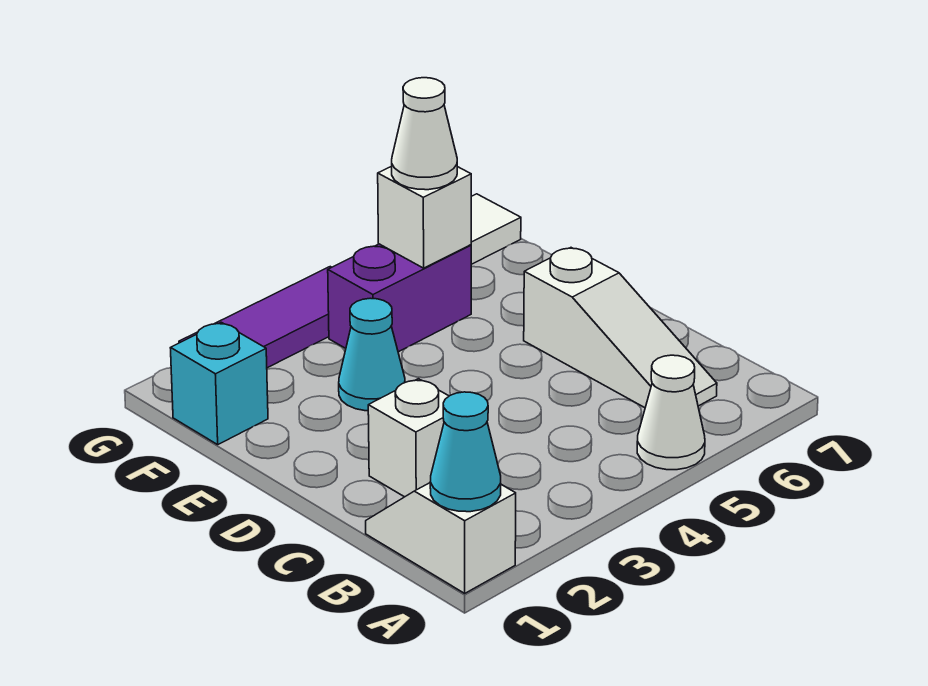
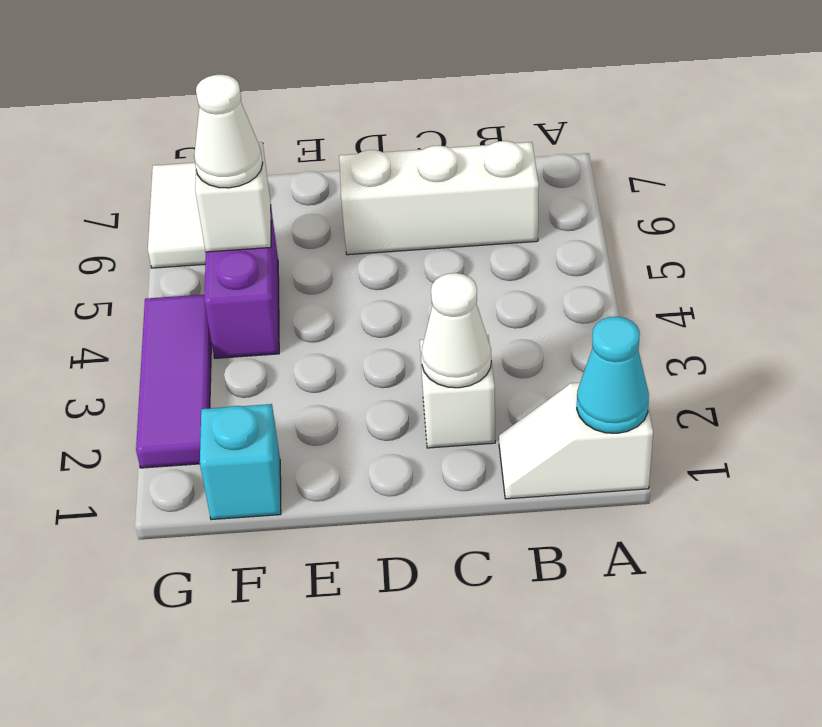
white cone A5 level 1 -> white cone C2 level 2
white slope B6:D6 level 1 top D -> white brick B6:D6 level 1
cyan cone E3 level 1 -> none

